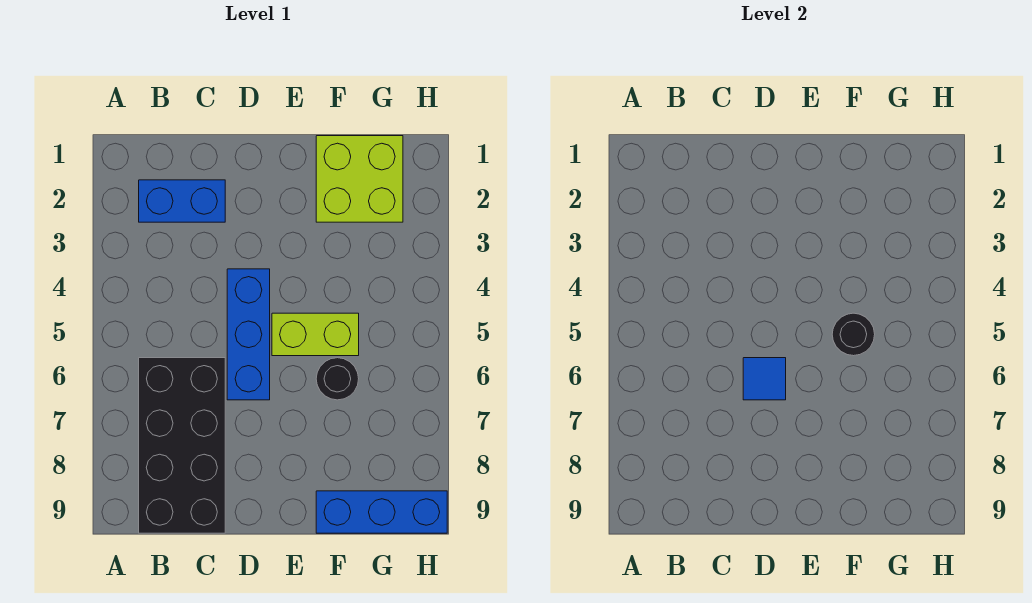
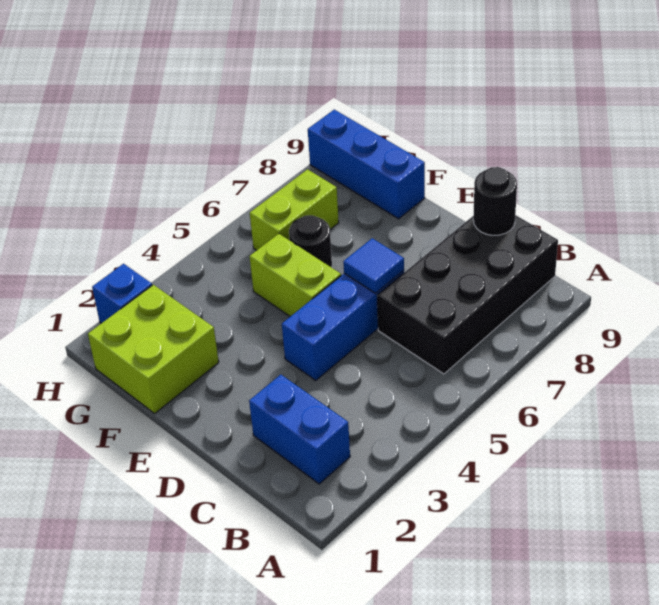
black round brick F5 level 2 -> black round brick C9 level 2
none -> lime brick G6:G7 level 1
none -> blue brick H2 level 1

